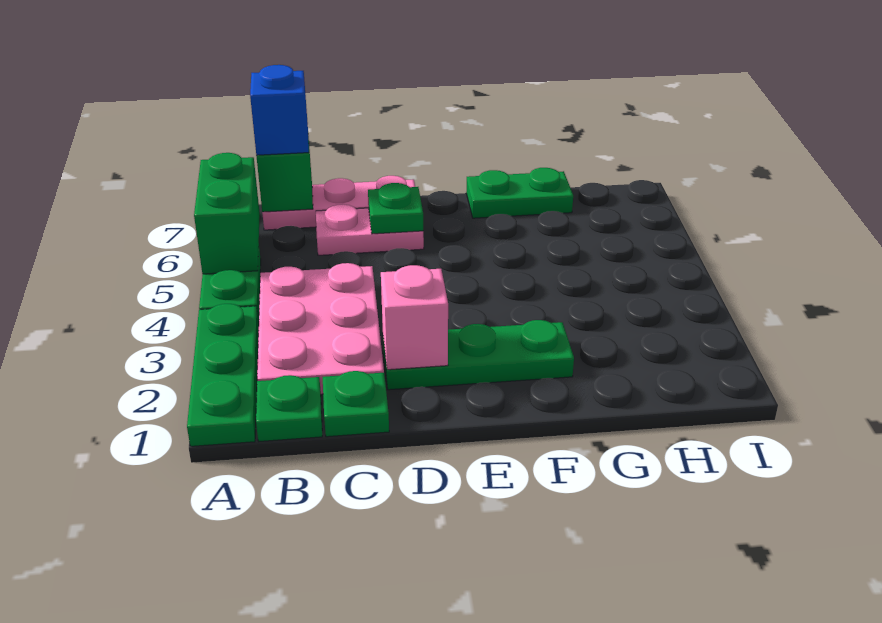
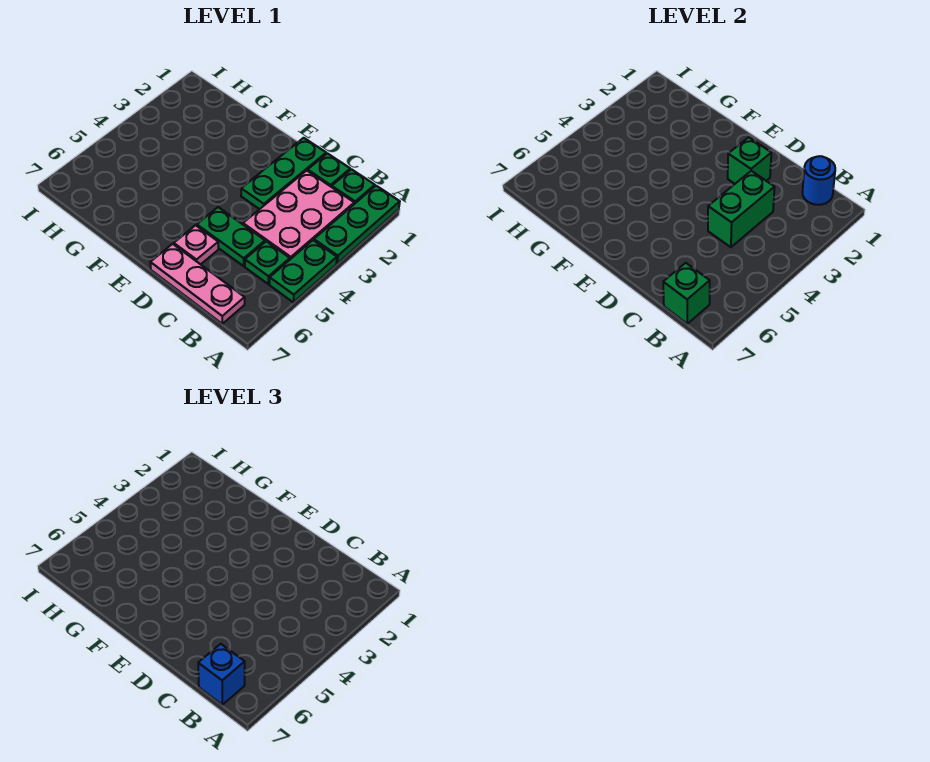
green brick A5:A6 level 2 -> green brick C3:C4 level 2
none -> blue round brick B1 level 2
pink plate C6:D6 level 1 -> pink plate D6 level 1
green plate D2:F2 level 1 -> green plate D1:D3 level 1
pink brick D2 level 2 -> green brick D2 level 2
green plate D6 level 2 -> green plate B5 level 1
green plate F7:G7 level 1 -> green plate C5:D5 level 1

